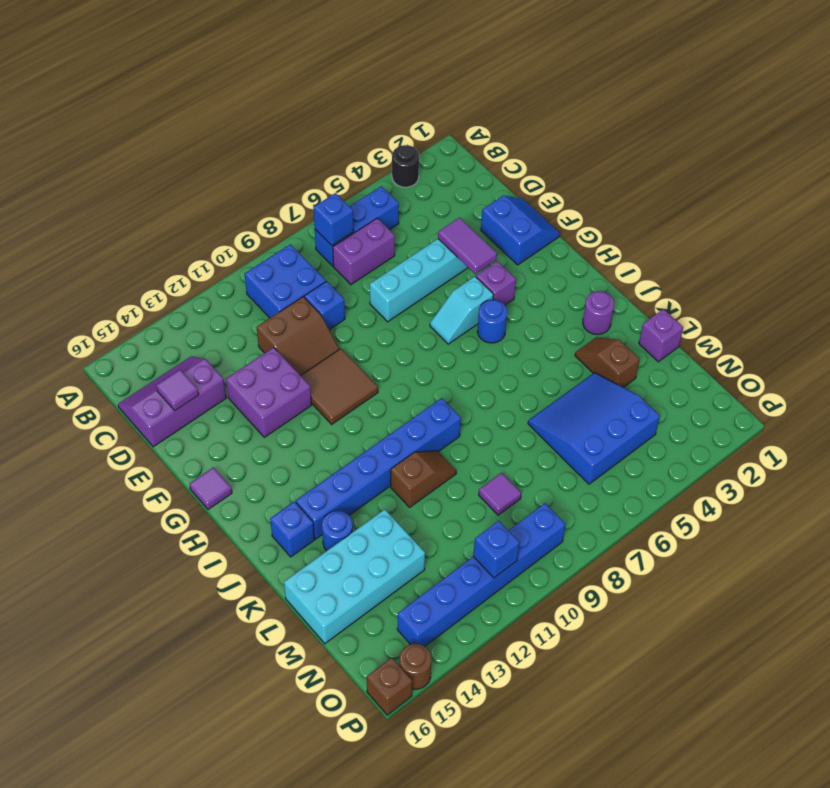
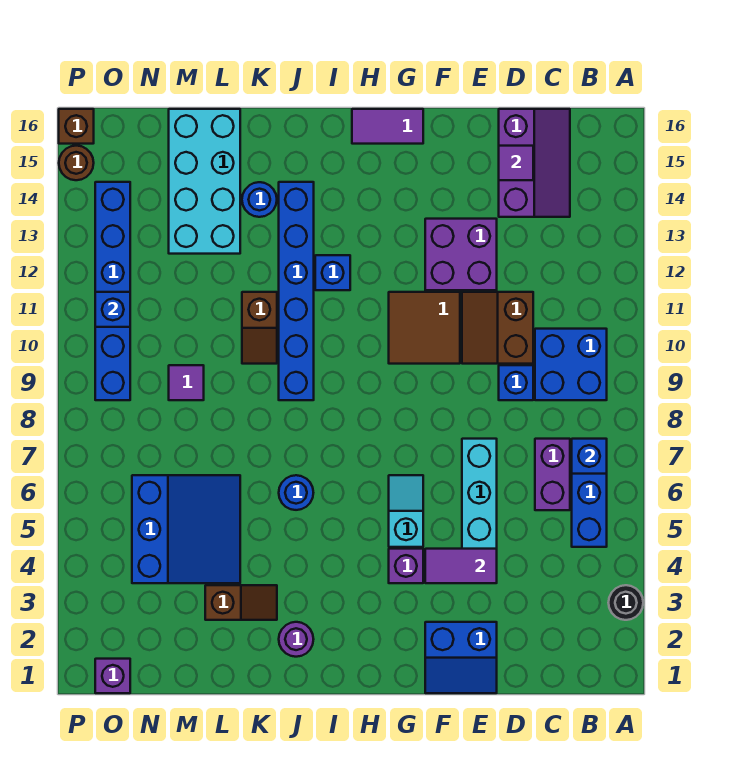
purple tile G16 level 1 -> purple tile G16:H16 level 1
blue round brick H5 level 1 -> blue round brick J6 level 1
blue brick J15 level 1 -> blue brick I12 level 1
purple brick L1 level 1 -> purple brick O1 level 1

